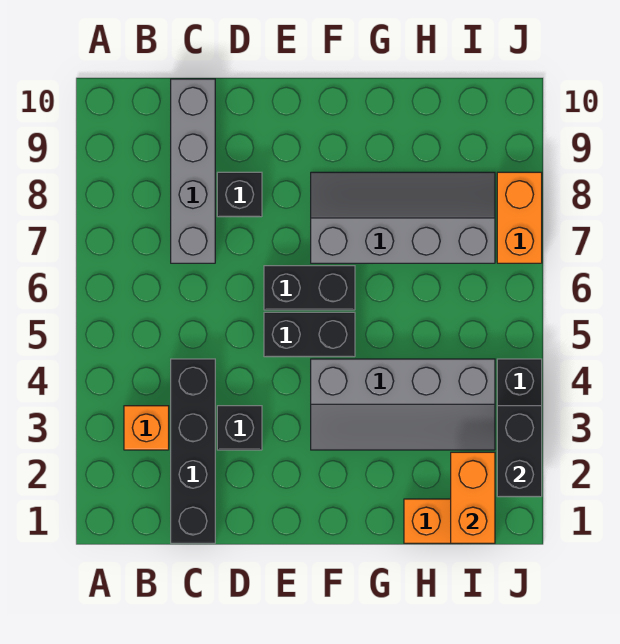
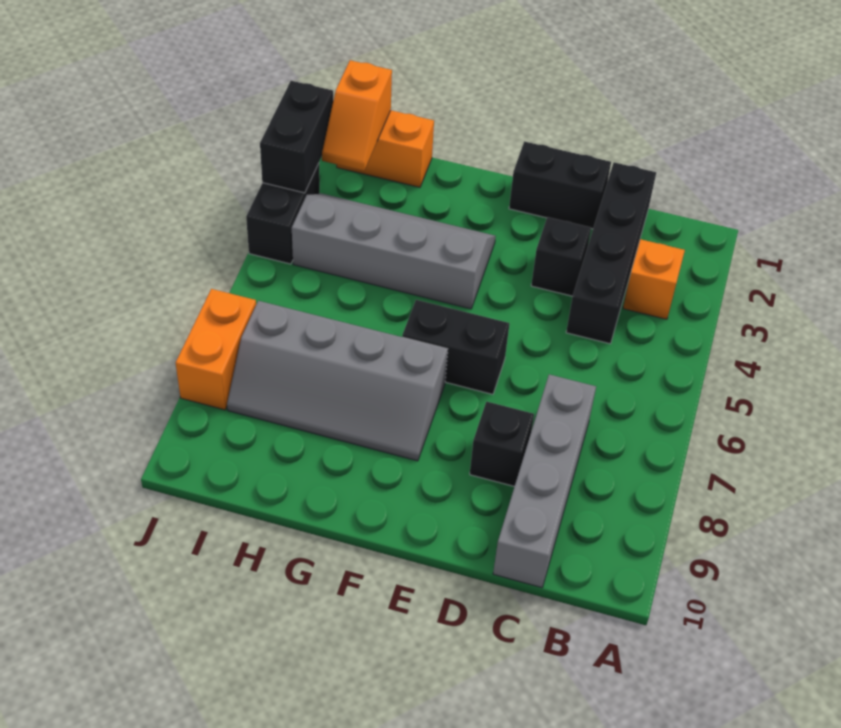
black brick E5:F5 level 1 -> black brick D1:E1 level 1
orange brick I1:I2 level 2 -> orange slope I1:I2 level 2 top 1

